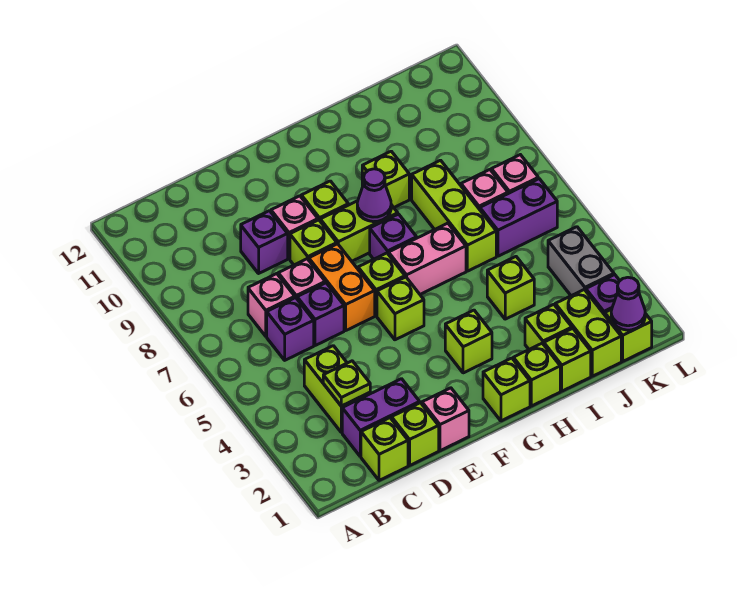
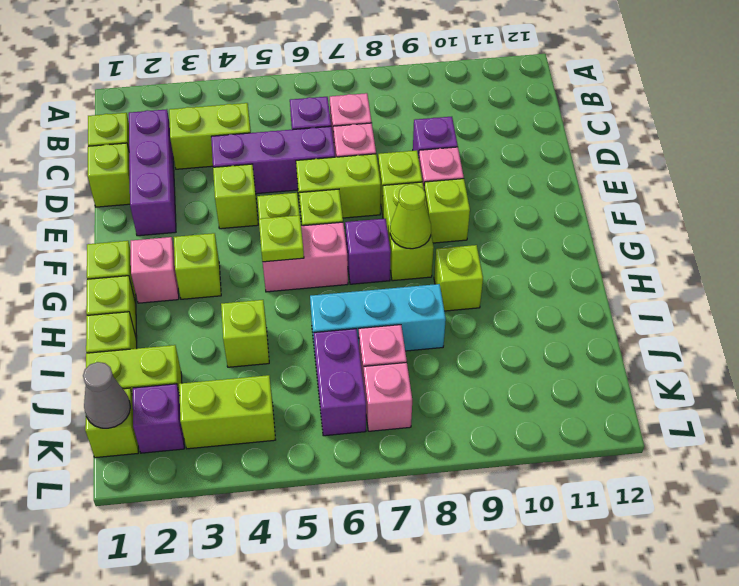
purple brick C2:D2 level 1 -> purple brick C2:E2 level 1
lime plate C3 level 2 -> lime plate G5 level 2
purple brick D6 level 1 -> purple brick D4:D6 level 1
pink brick E1 level 1 -> pink brick G2 level 1
orange brick E6:E7 level 1 -> lime brick E6:E7 level 1
pink brick G6:H6 level 1 -> pink brick G5:G6 level 1
purple cone G8 level 2 -> lime cone G8 level 2
lime brick I2 level 1 -> lime brick E4 level 1
lime brick I6:I8 level 1 -> cyan brick I6:I8 level 1
purple cone K1 level 2 -> grey cone K1 level 2
grey brick K3:K4 level 1 -> lime brick K3:K4 level 1

